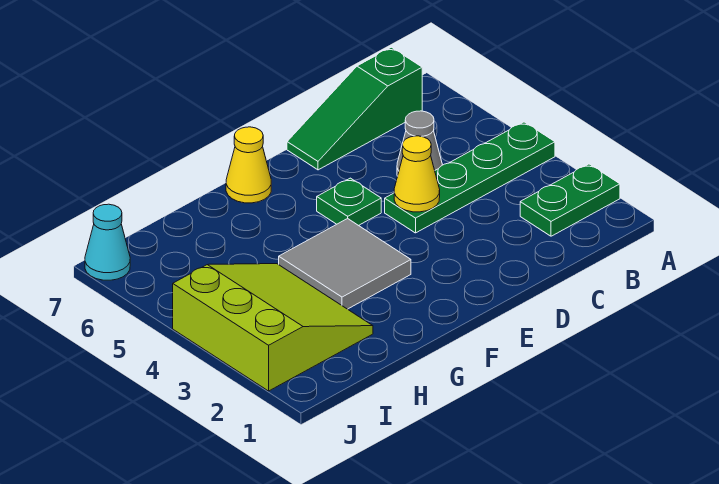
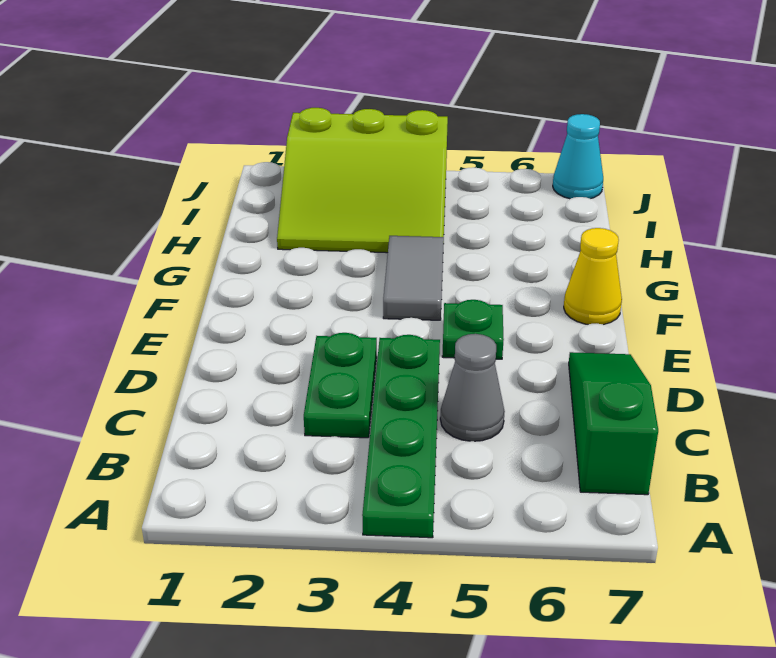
green plate A2:B2 level 1 -> green plate C3:D3 level 1
yellow cone D4 level 2 -> none
grey tile F3:G4 level 1 -> grey tile F4:G4 level 1

